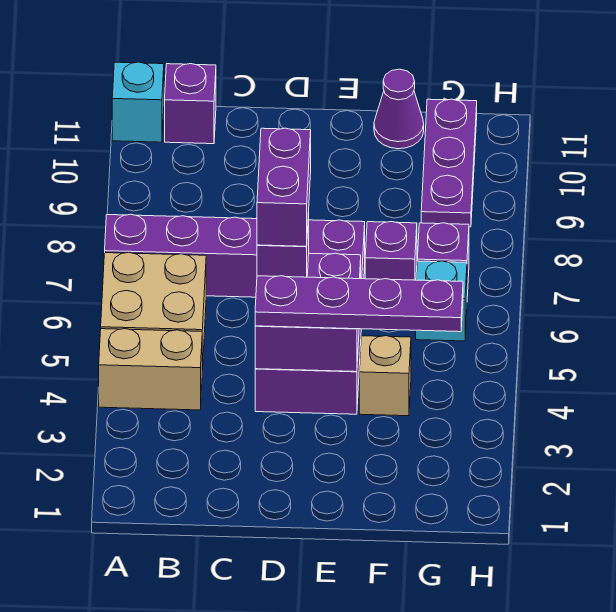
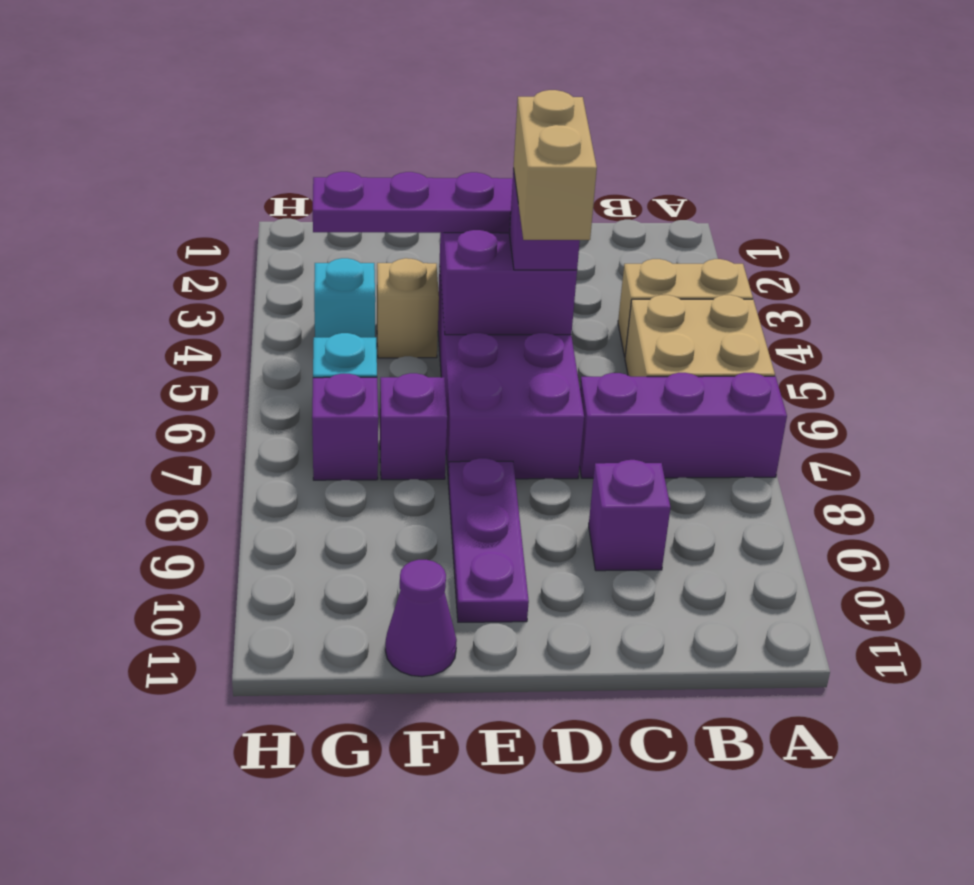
cyan brick A11 level 1 -> cyan brick G4 level 1
purple brick B11 level 1 -> purple brick C9 level 1
purple brick D5:D6 level 4 -> tan brick D5:D6 level 4
purple plate G9:G11 level 1 -> purple plate E8:E10 level 1

